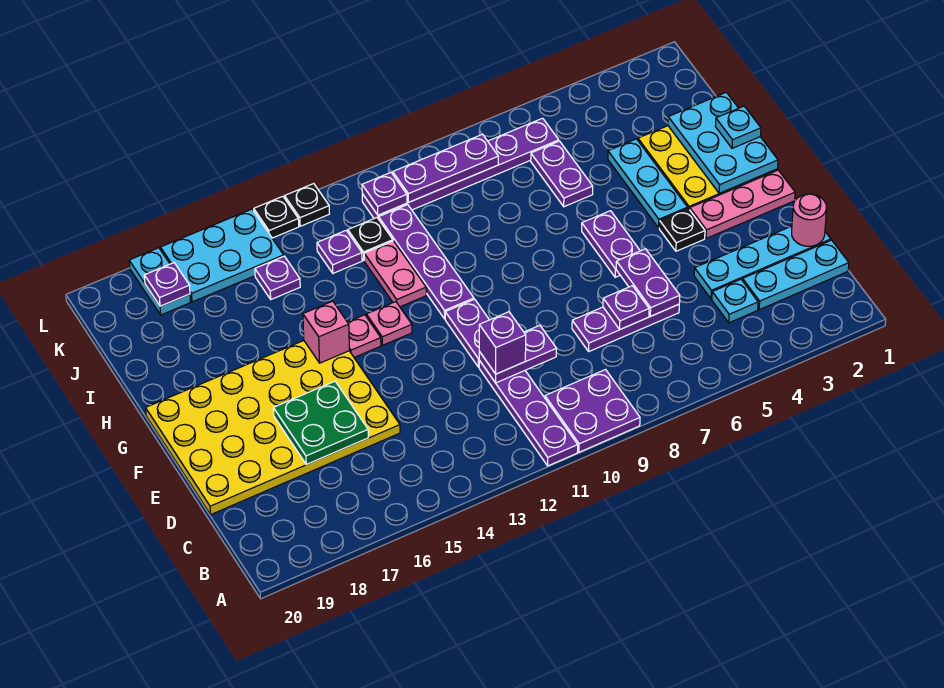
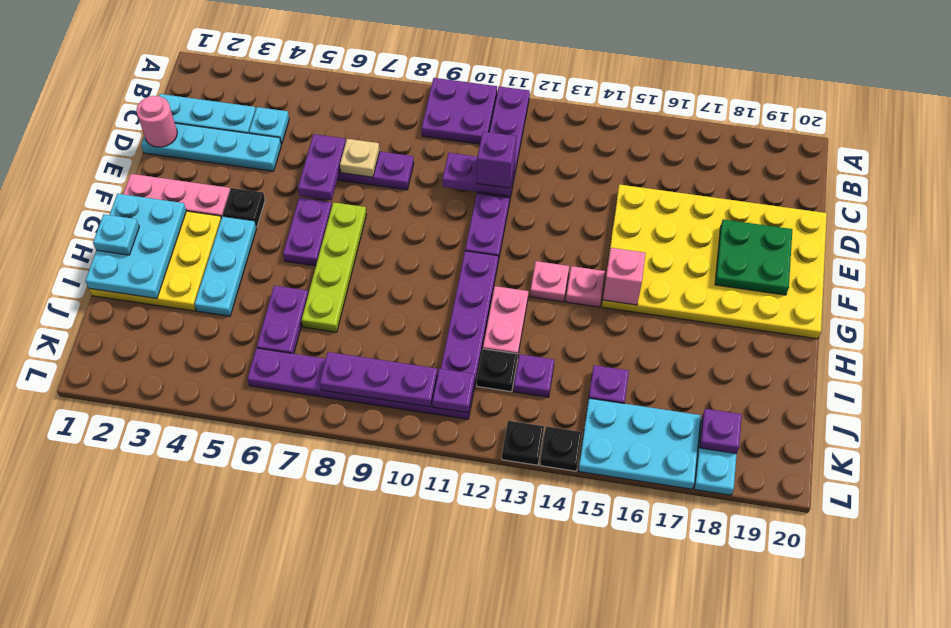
purple plate D7 level 2 -> tan plate D7 level 2
green plate D16:E17 level 2 -> green plate E18:F19 level 2
none -> lime plate F7:I7 level 1

